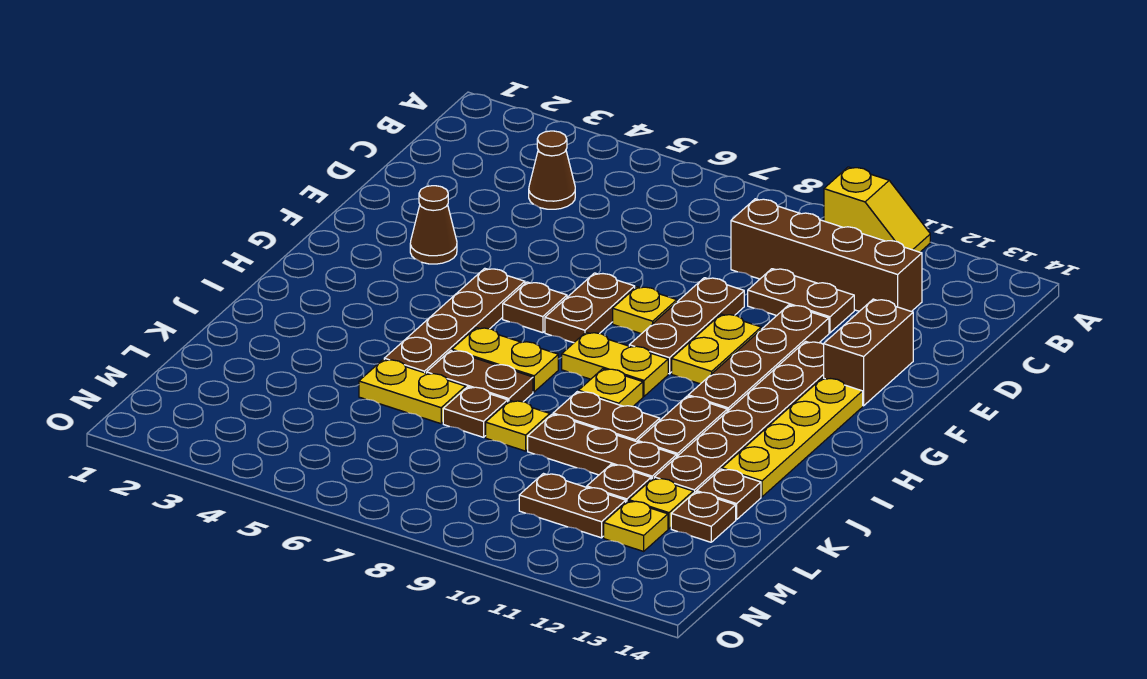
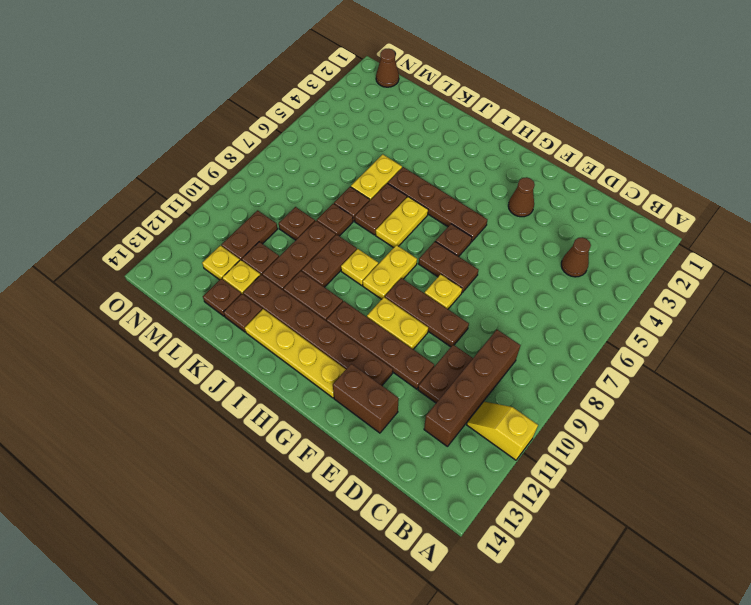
yellow slope A10:A11 level 1 top 10 -> yellow slope A11:B11 level 1 top A
yellow plate K8 level 1 -> brown plate K8 level 1
none -> brown plate L9 level 1
none -> brown cone N1 level 1

